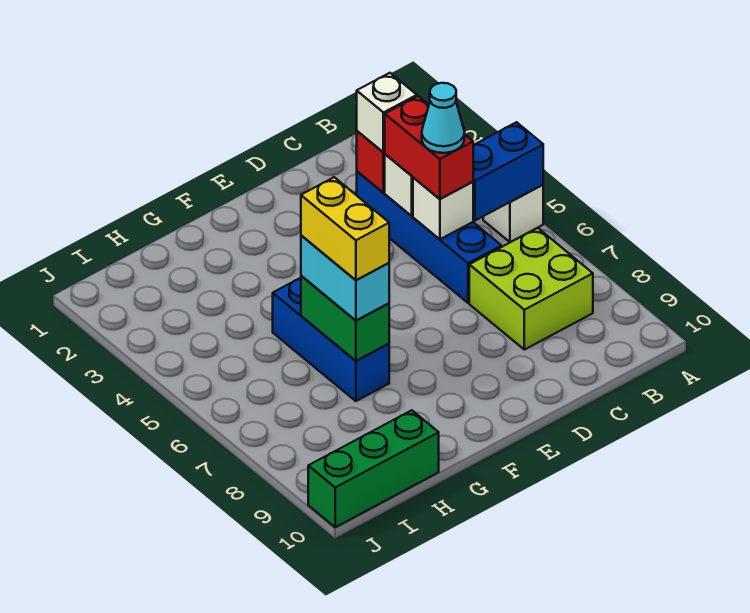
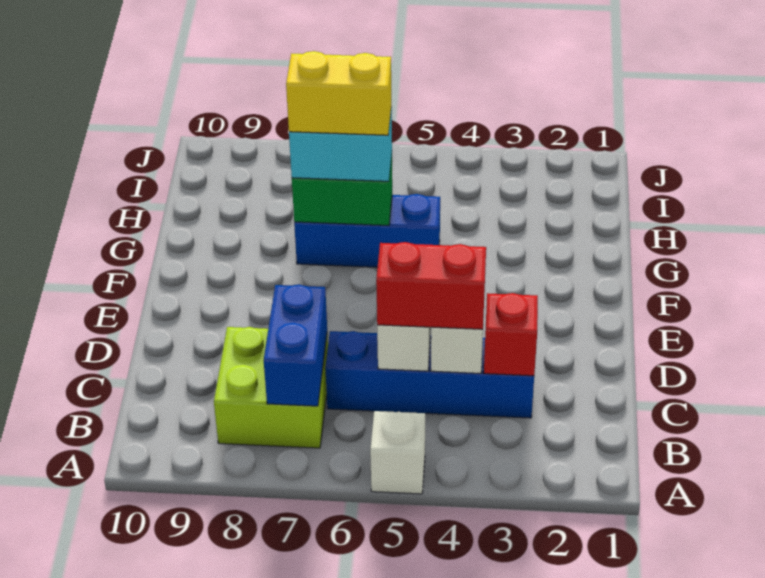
blue brick A5:B5 level 2 -> blue brick B7:C7 level 2
white brick C3 level 3 -> none
cyan cone C5 level 4 -> none
green brick H10:J10 level 1 -> none

